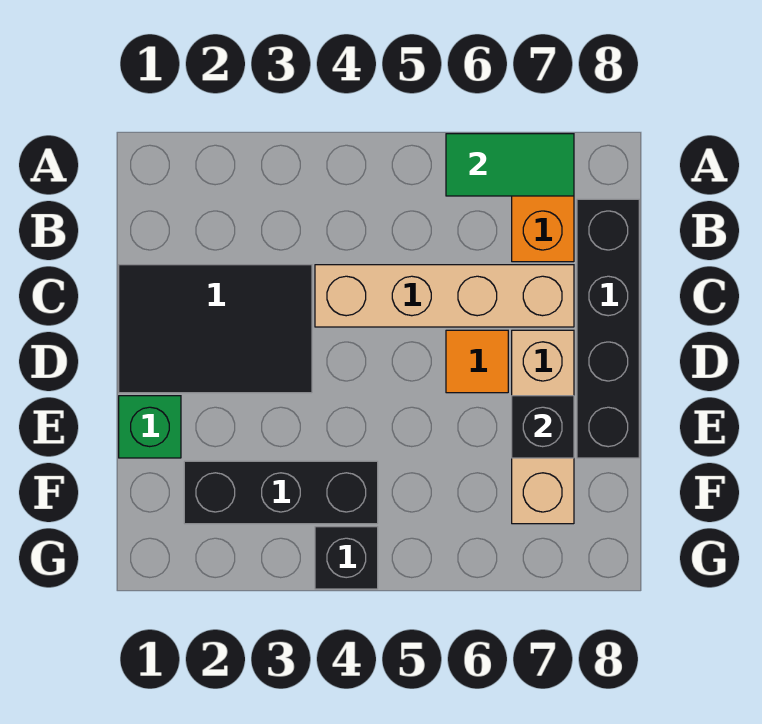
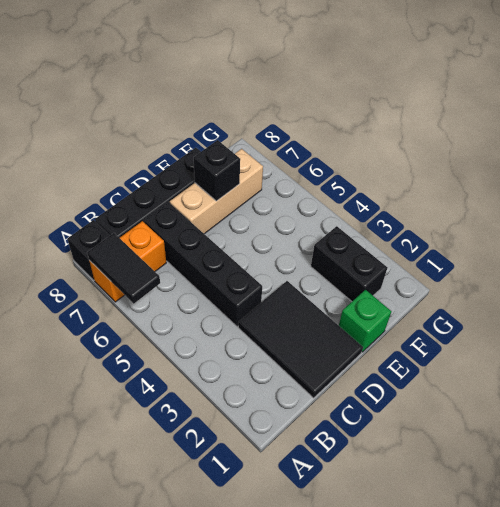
green tile A6:A7 level 2 -> black tile A6:A7 level 2
tan brick C4:C7 level 1 -> black brick C4:C7 level 1
orange tile D6 level 1 -> none
black brick F2:F4 level 1 -> black brick F2:F3 level 1
black brick G4 level 1 -> black brick A8 level 1

